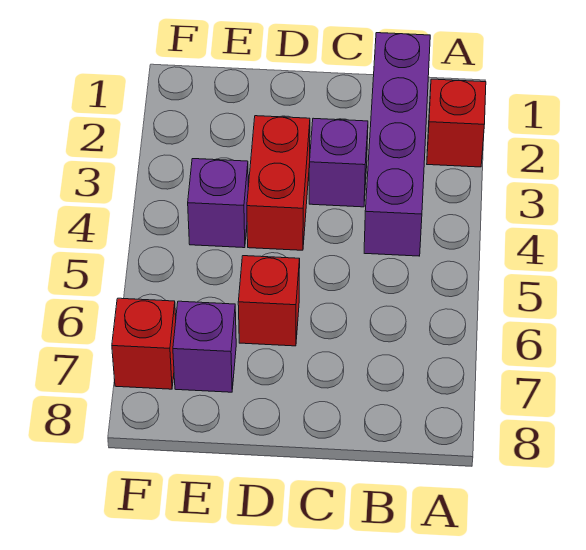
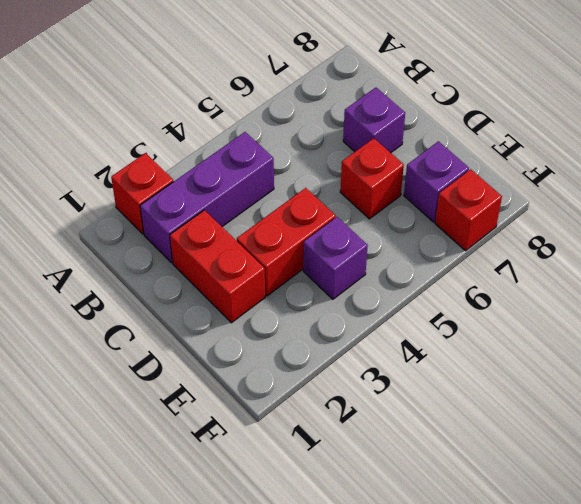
purple brick B1:B4 level 1 -> purple brick B2:B4 level 1
none -> red brick C2:D2 level 1
purple brick C3 level 1 -> purple brick C7 level 1

